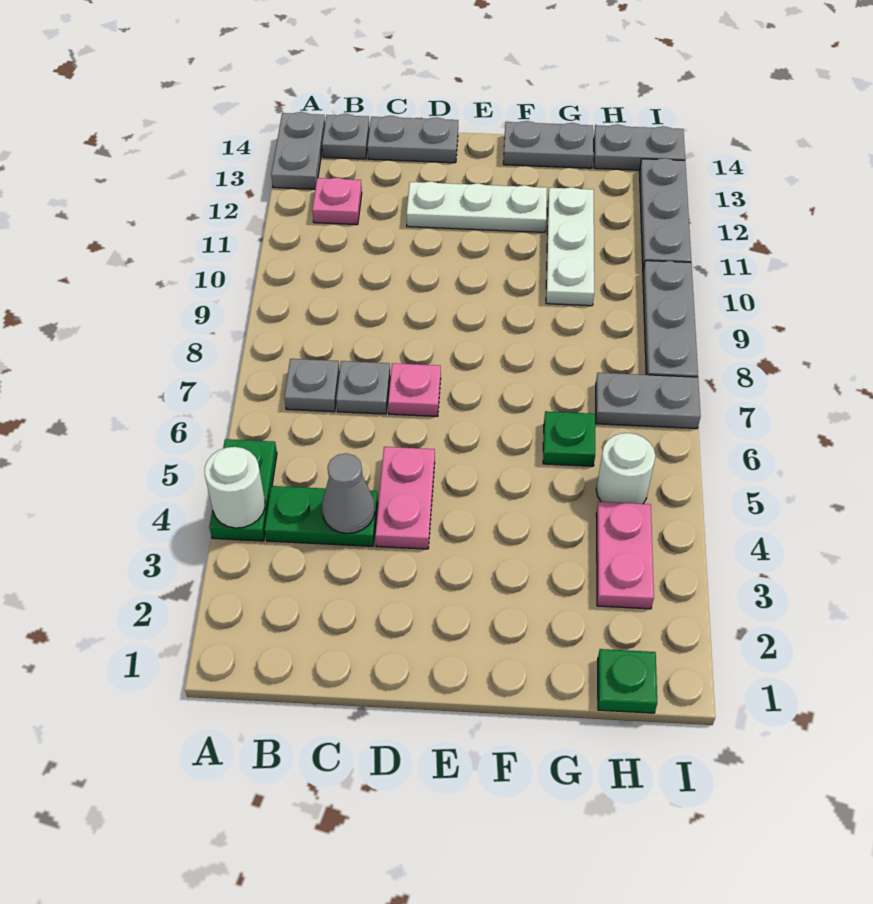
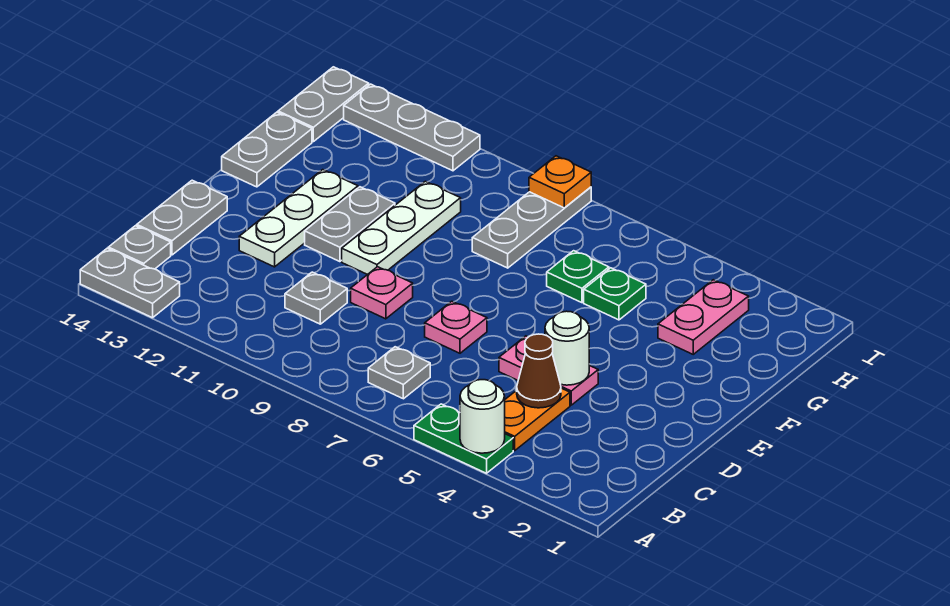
green plate B4:C4 level 1 -> orange plate B4:C4 level 1
pink plate B12 level 1 -> pink plate D9 level 1
grey cone C4 level 2 -> brown cone C4 level 2
grey plate C7 level 1 -> grey plate C10 level 1
white plate G10:G12 level 1 -> white plate E10:G10 level 1
green plate H1 level 1 -> green plate G5 level 1
pink plate H3:H4 level 1 -> pink plate G3:H3 level 1
white round brick H5 level 1 -> white round brick D4 level 2
grey plate H7:I7 level 1 -> grey plate E11:F11 level 1
grey plate I8:I10 level 1 -> grey plate G8:I8 level 1
none -> orange plate I8 level 2

